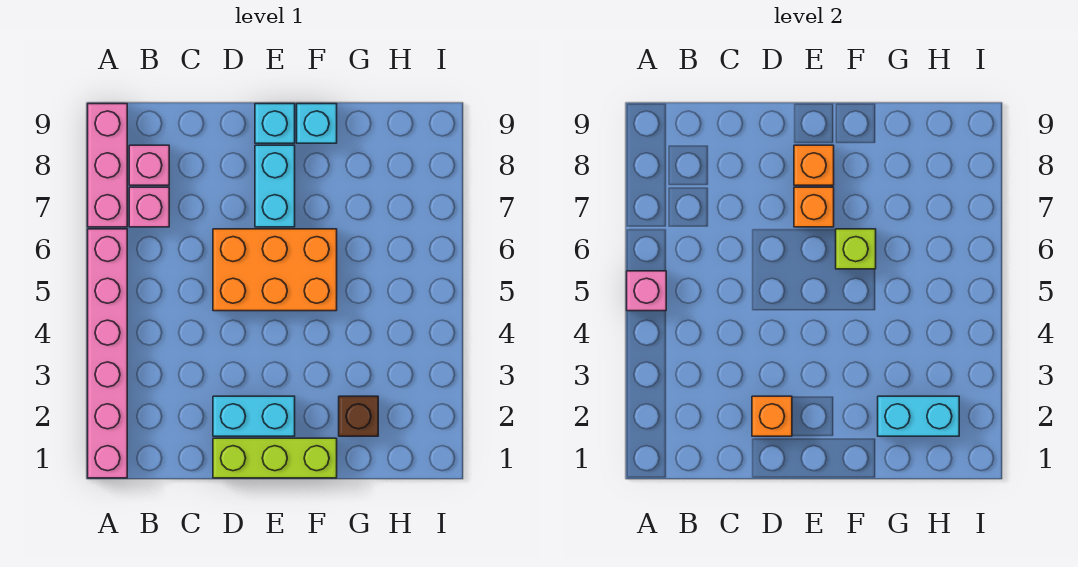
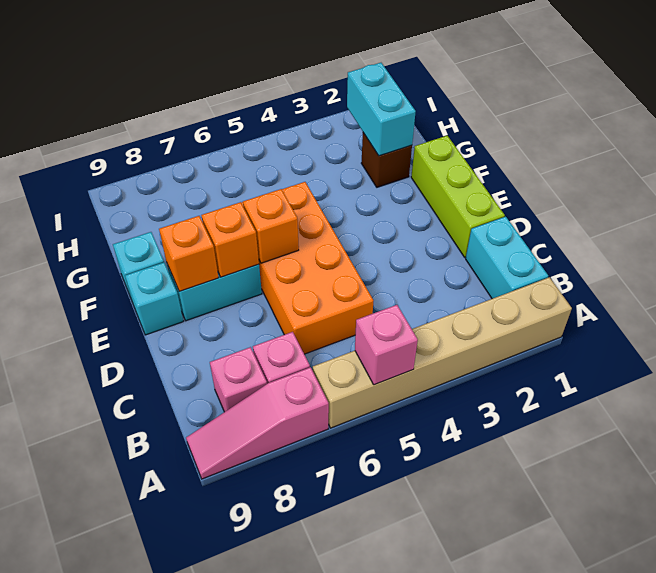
pink brick A1:A6 level 1 -> tan brick A1:A6 level 1
pink brick A7:A9 level 1 -> pink slope A7:A9 level 1 top 7
cyan brick D2:E2 level 1 -> cyan brick B1:C1 level 1
orange brick D2 level 2 -> orange brick E6 level 2
orange brick D5:F6 level 1 -> orange brick C5:F6 level 1
lime brick F6 level 2 -> none

